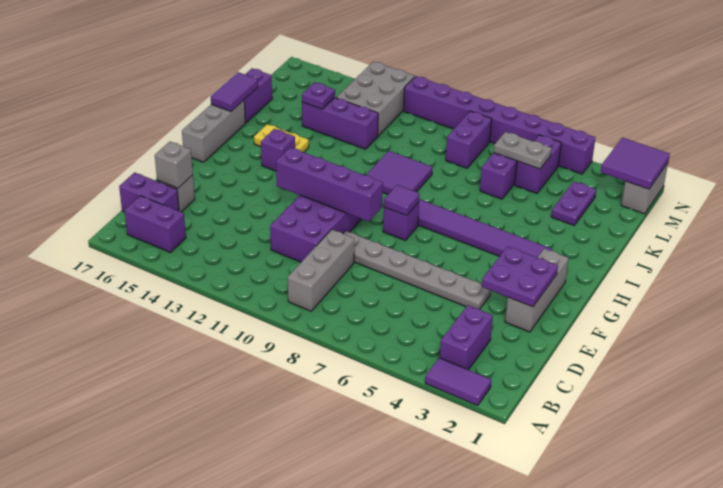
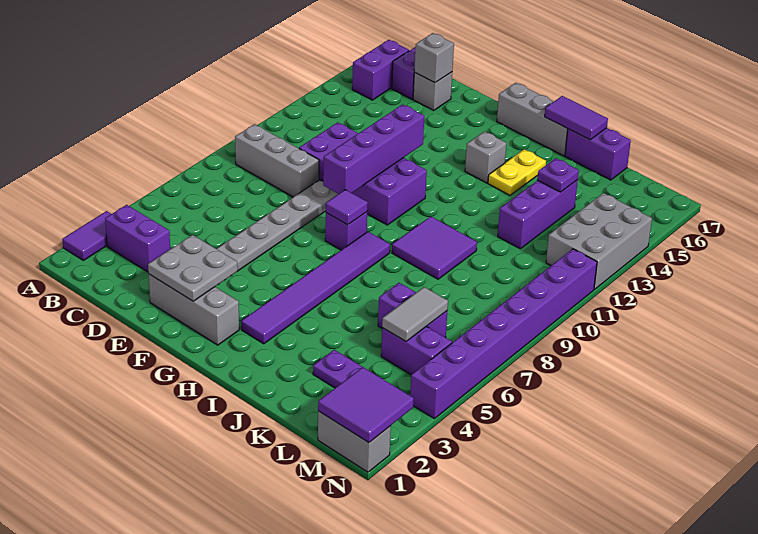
purple plate E2:F3 level 2 -> grey plate E2:F3 level 2
purple brick H14 level 1 -> grey brick H14 level 1
grey plate L5:L6 level 2 -> grey tile L5:L6 level 2
purple brick L8:M8 level 1 -> none
grey brick L12:N13 level 1 -> grey brick M12:N14 level 1

